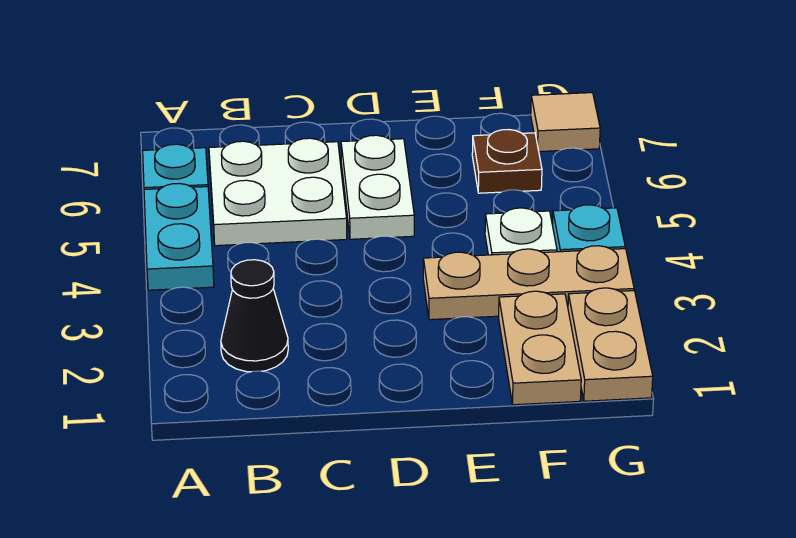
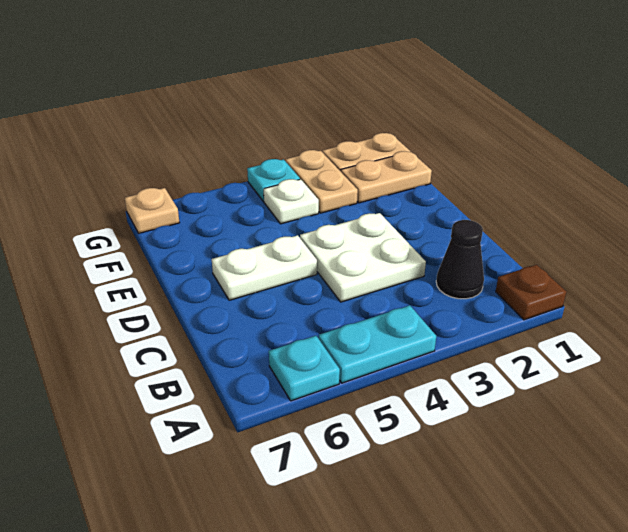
white plate B5:C6 level 1 -> white plate C3:D4 level 1
tan plate E3:G3 level 1 -> tan plate F3:G3 level 1
brown plate F6 level 1 -> brown plate A1 level 1
tan tile G7 level 1 -> tan plate G7 level 1

